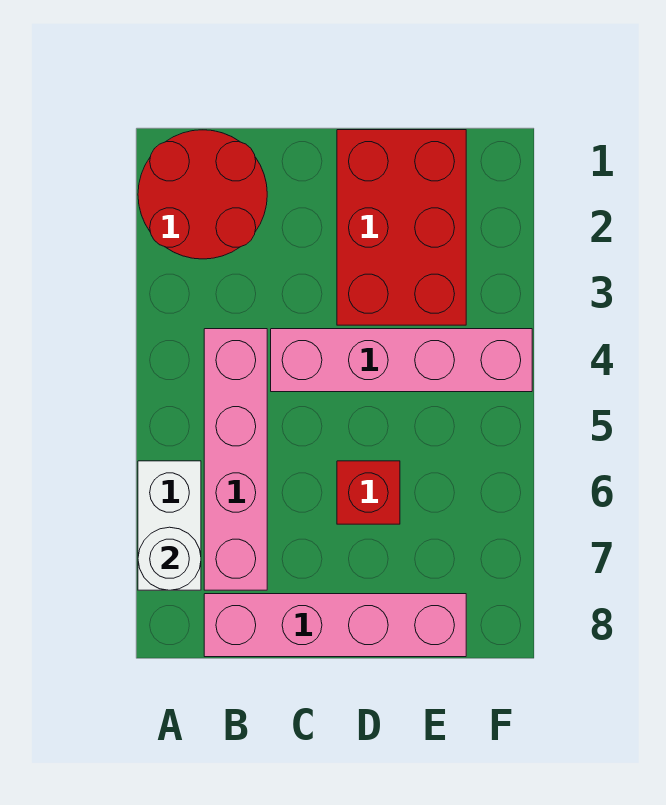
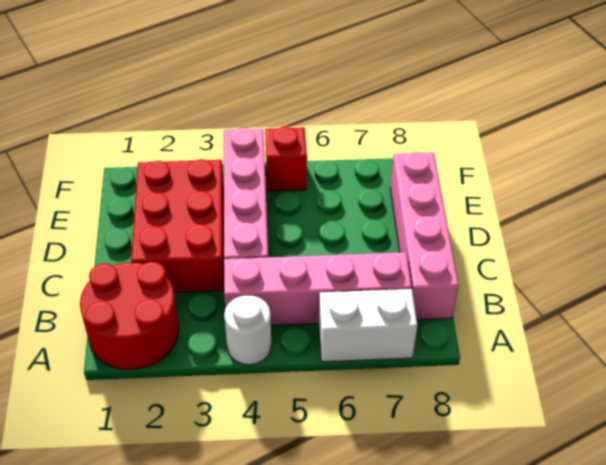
white round brick A7 level 2 -> white round brick A4 level 1
red brick D1:E3 level 1 -> red brick C2:E3 level 1
red brick D6 level 1 -> red brick F5 level 1

